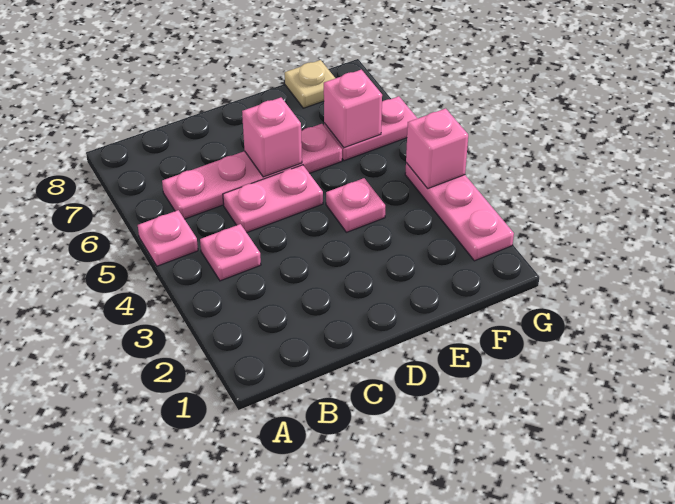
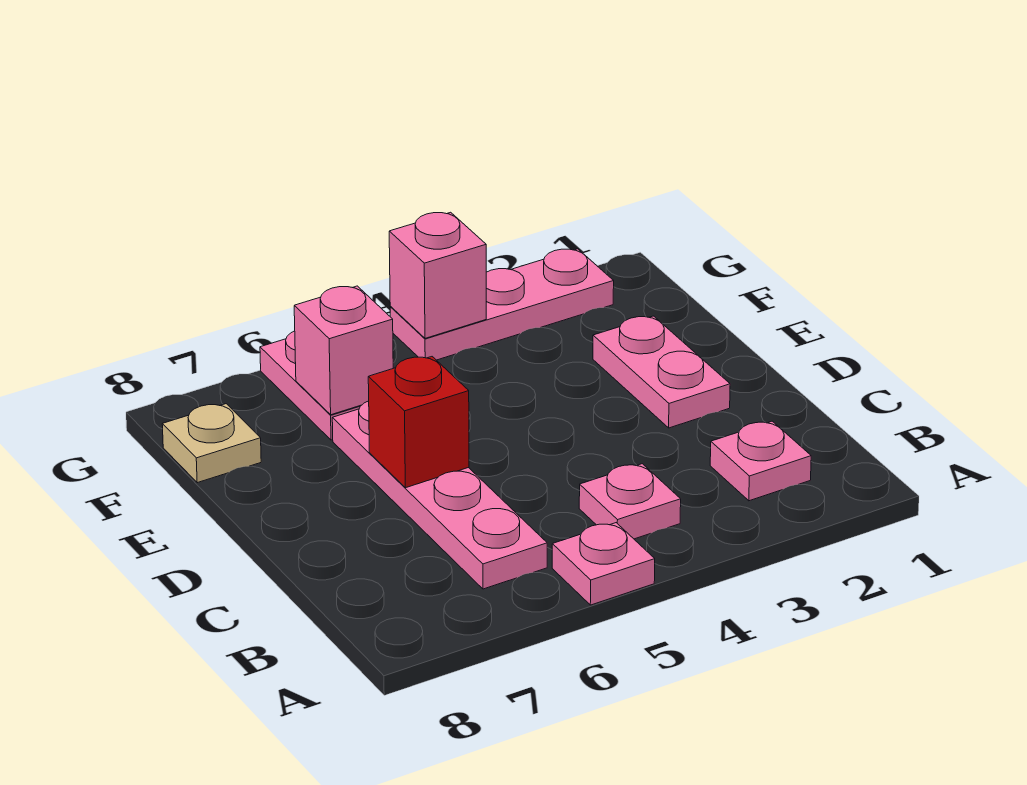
pink plate C5:D5 level 1 -> pink plate D2:E2 level 1
pink brick D6 level 2 -> red brick D6 level 2
pink plate E4 level 1 -> pink plate B2 level 1

